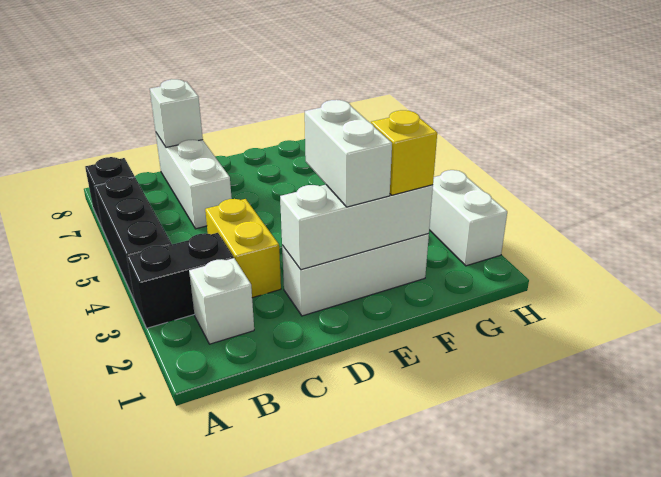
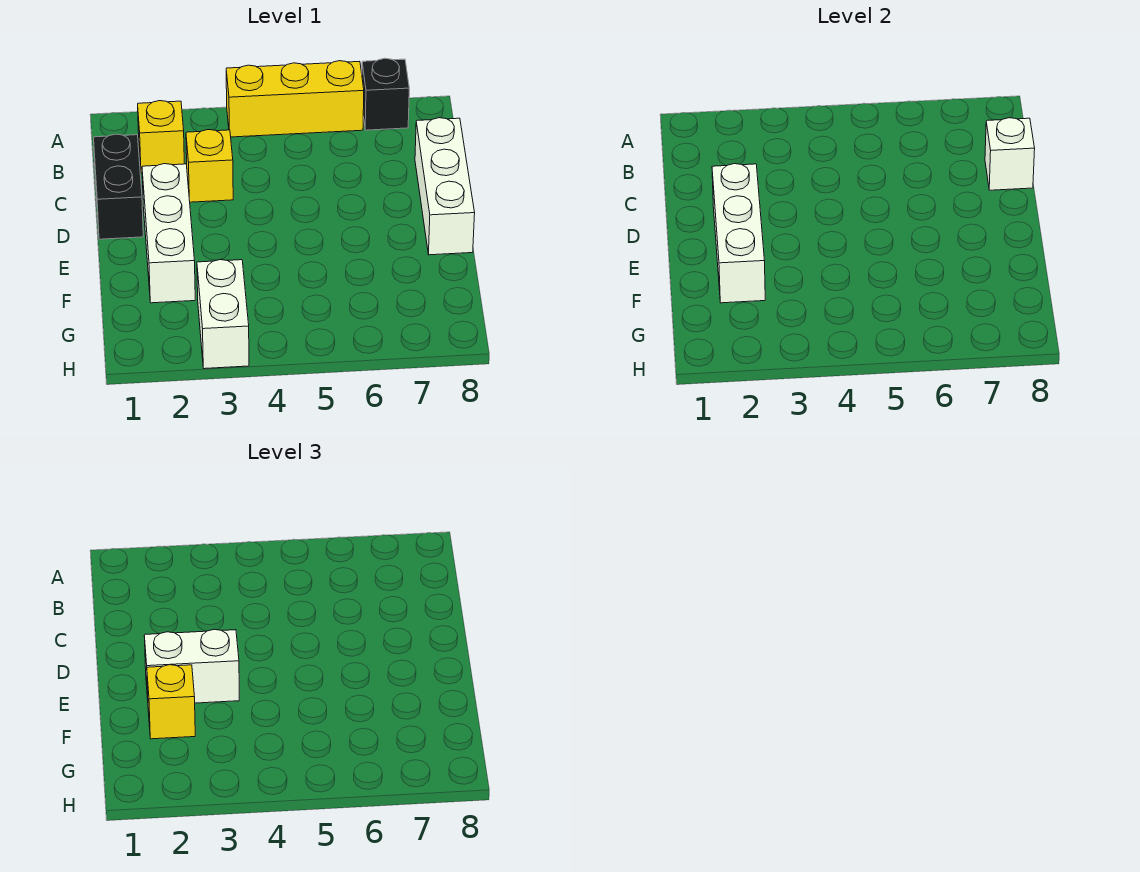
black brick A3:B3 level 1 -> black brick C1:D1 level 1
black brick A4:A6 level 1 -> yellow brick A4:A6 level 1
white brick B2 level 1 -> yellow brick B2 level 1
yellow brick C3:C4 level 1 -> yellow brick C3 level 1
white brick C6:C8 level 1 -> white brick C8:E8 level 1
white brick H2:H3 level 1 -> white brick G3:H3 level 1

